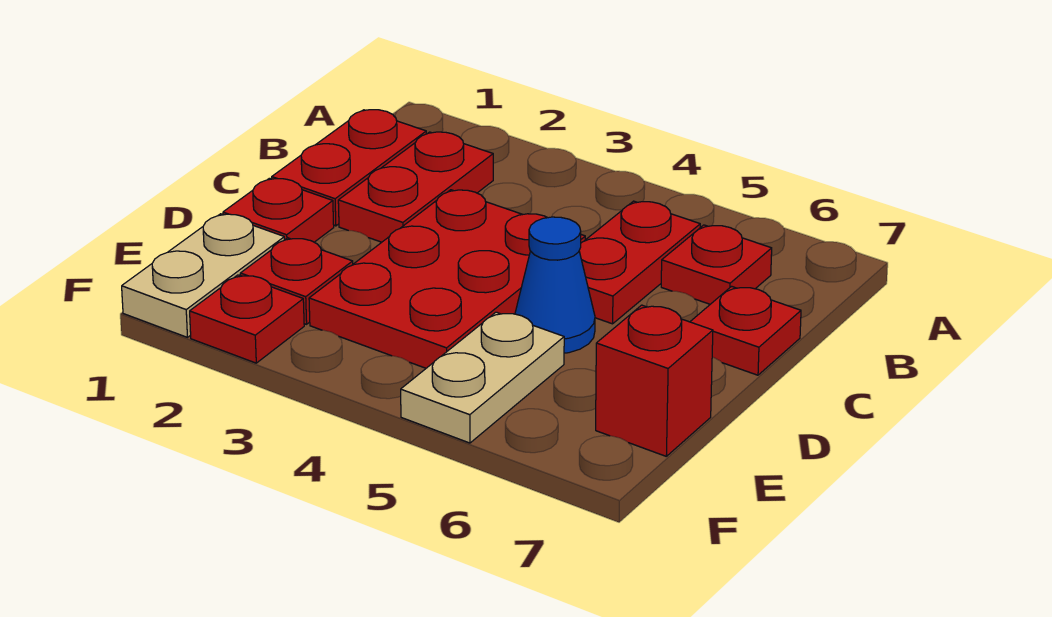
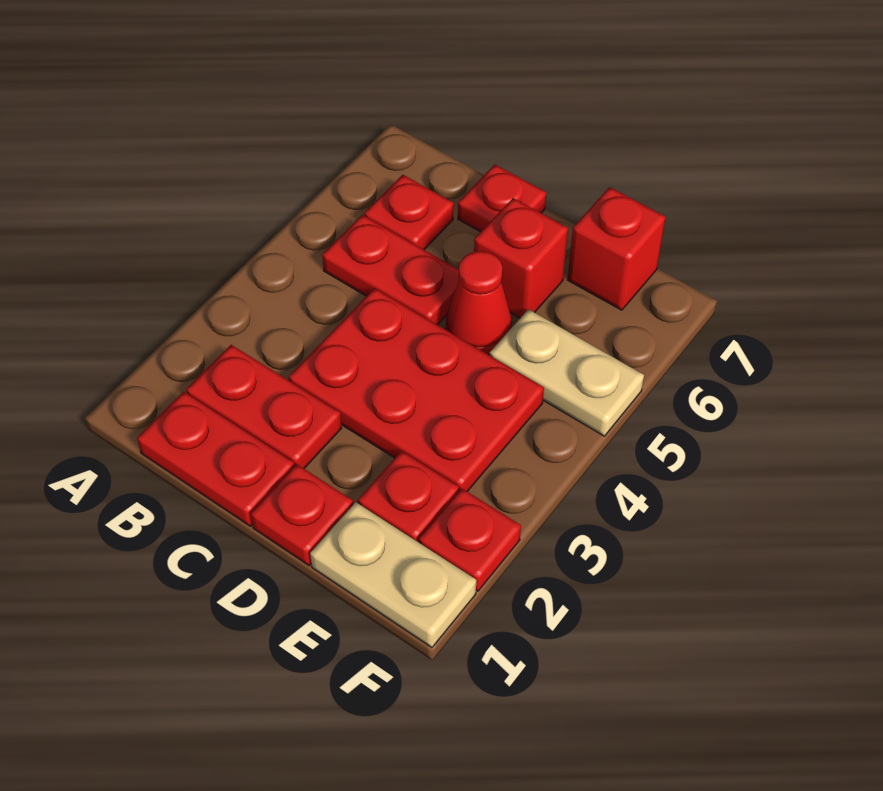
blue cone D5 level 1 -> red cone D5 level 1
none -> red brick D6 level 1

